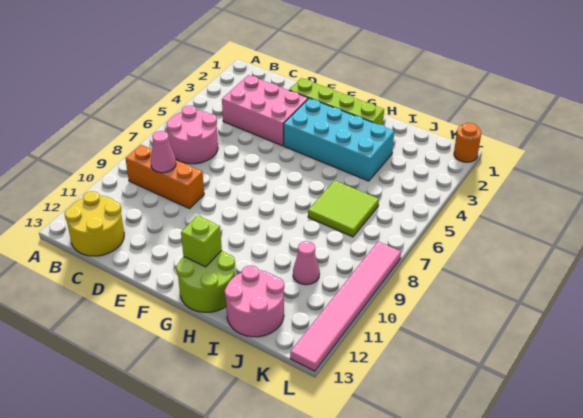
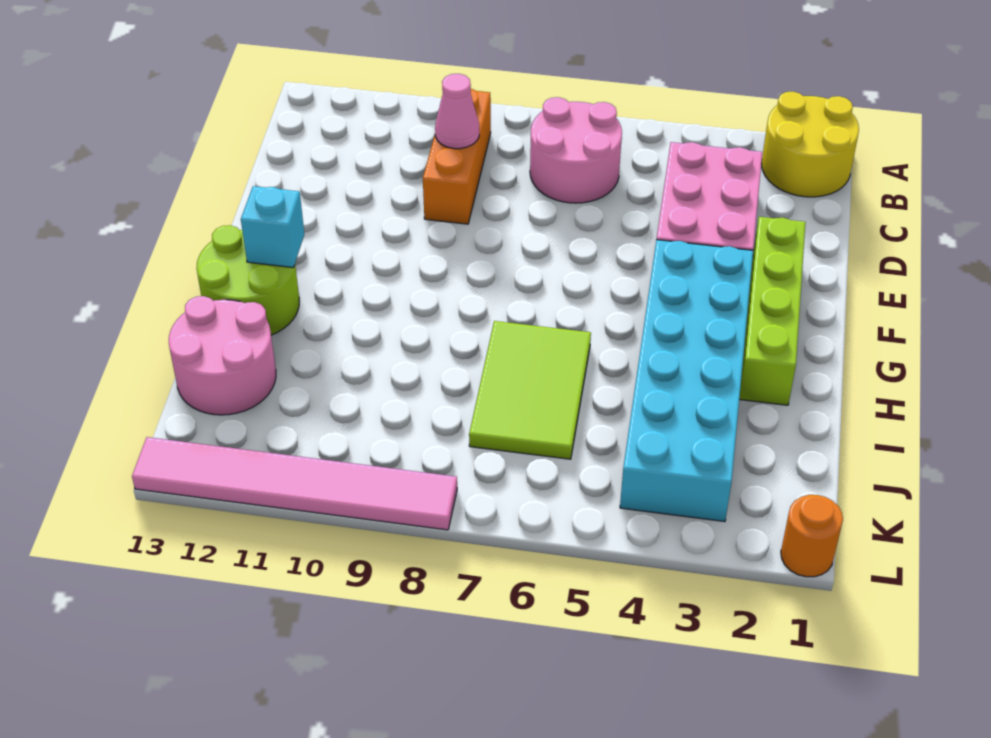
yellow round brick B12:C13 level 1 -> yellow round brick A1:B2 level 1
cyan brick F3:I4 level 1 -> cyan brick F3:K4 level 1
lime brick G12 level 2 -> cyan brick G12 level 2
lime tile I6:J7 level 1 -> lime tile H6:J7 level 1
pink cone J10 level 1 -> none

